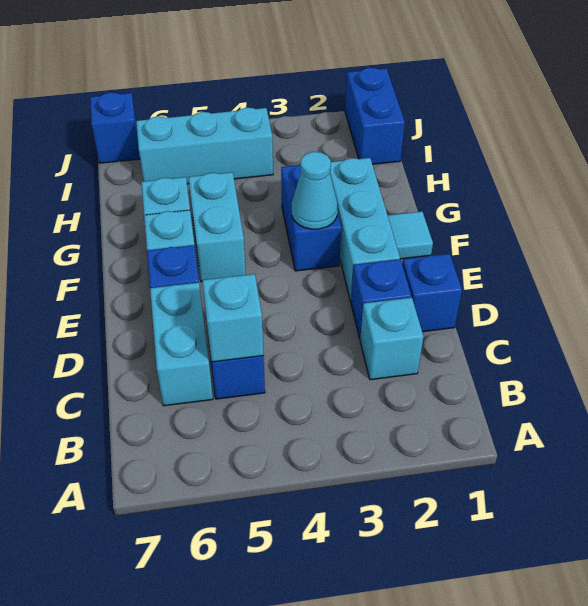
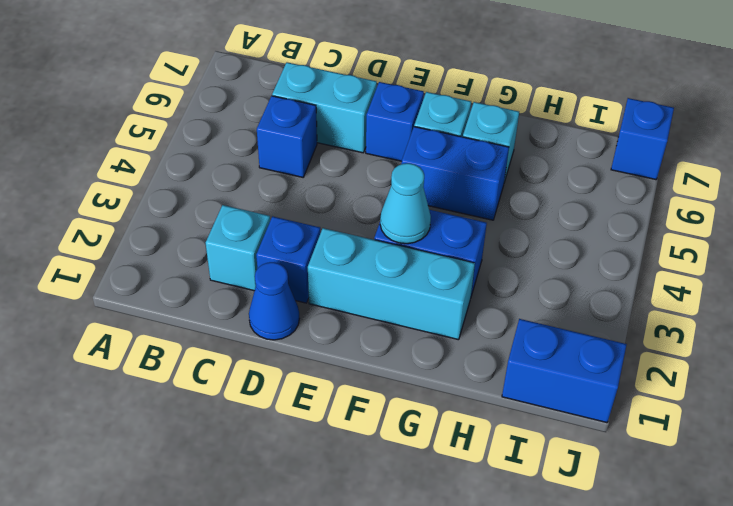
cyan brick C5 level 2 -> none
blue brick D1 level 1 -> blue cone D1 level 1
cyan tile F1 level 1 -> none
cyan brick F5:G5 level 1 -> blue brick F5:G5 level 1
cyan brick I4:I6 level 1 -> none

